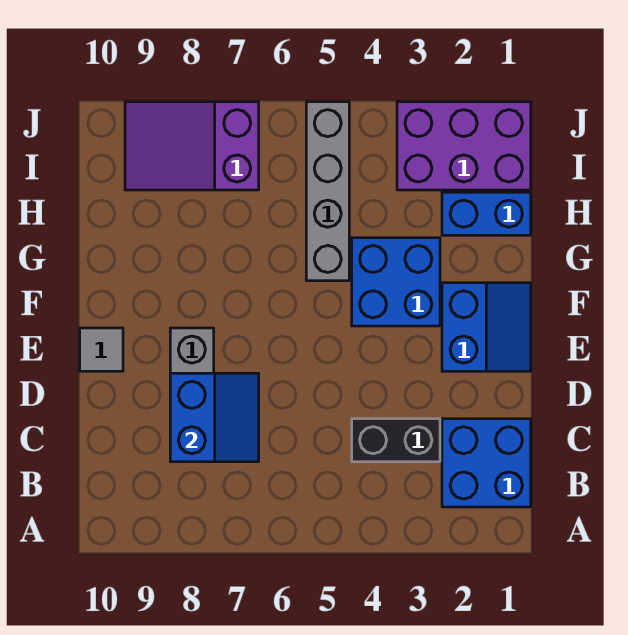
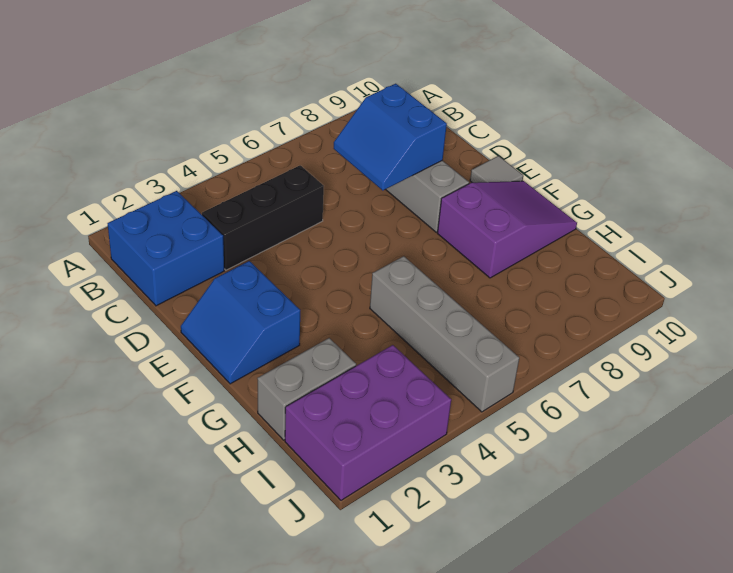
black brick C3:C4 level 1 -> black brick C3:C5 level 1
blue brick F3:G4 level 1 -> none
blue brick H1:H2 level 1 -> grey brick H1:H2 level 1
purple slope I7:J9 level 1 top 7 -> purple slope F8:G10 level 1 top 8

